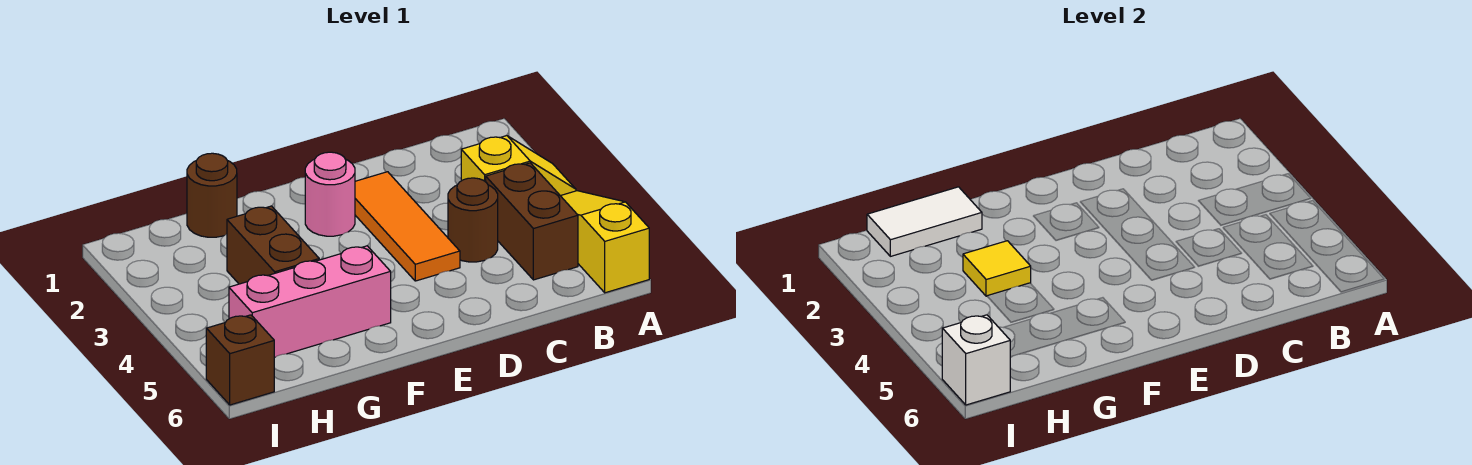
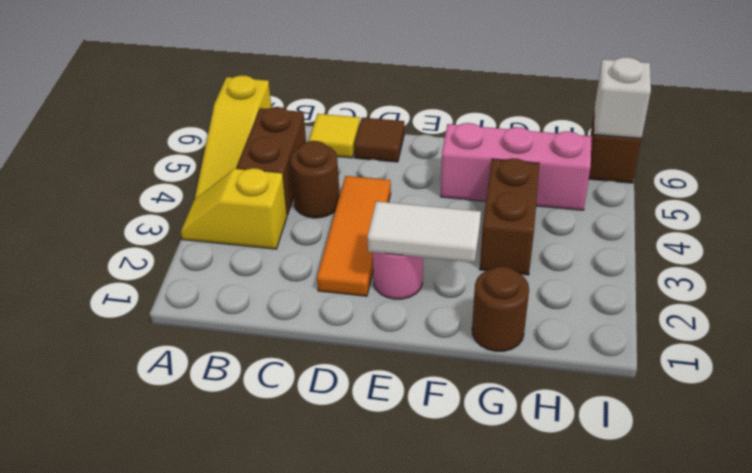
none -> brown tile D6 level 1
white tile G1:H1 level 2 -> white tile E2:F2 level 2
yellow tile G3 level 2 -> yellow tile C6 level 1

